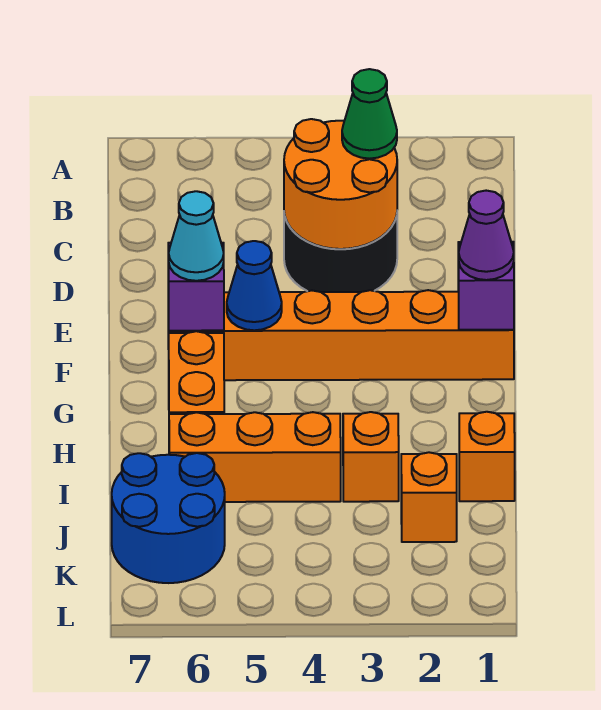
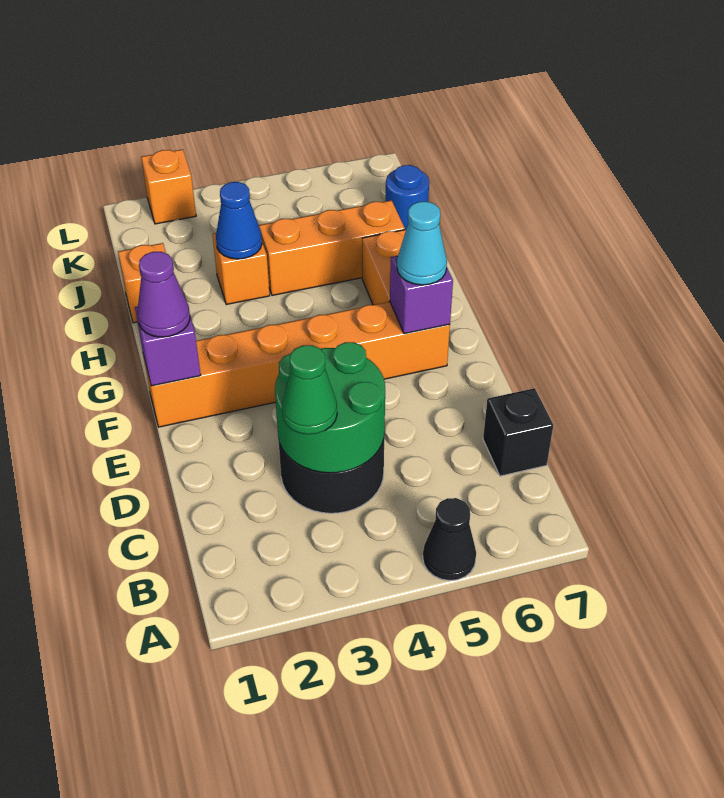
none -> black cone A5 level 1
orange round brick C3:D4 level 2 -> green round brick C3:D4 level 2
none -> black brick C7 level 1
blue cone F5 level 2 -> blue cone I3 level 2
orange brick J2 level 1 -> orange brick L2 level 1
blue round brick J6:K7 level 1 -> blue round brick J7 level 1

